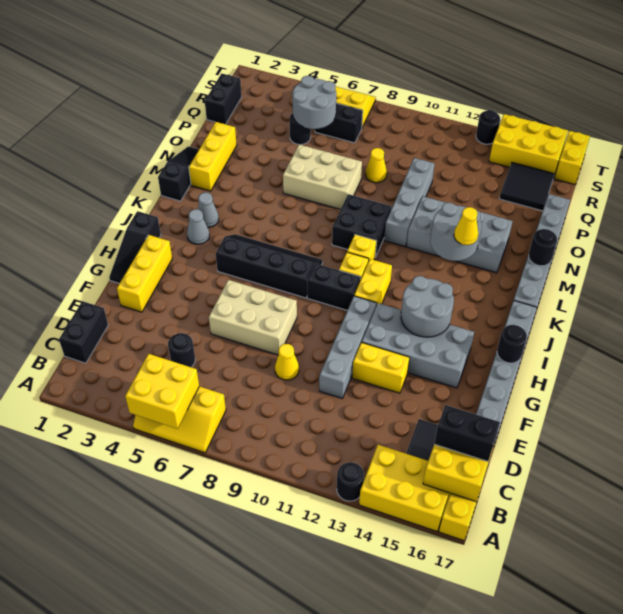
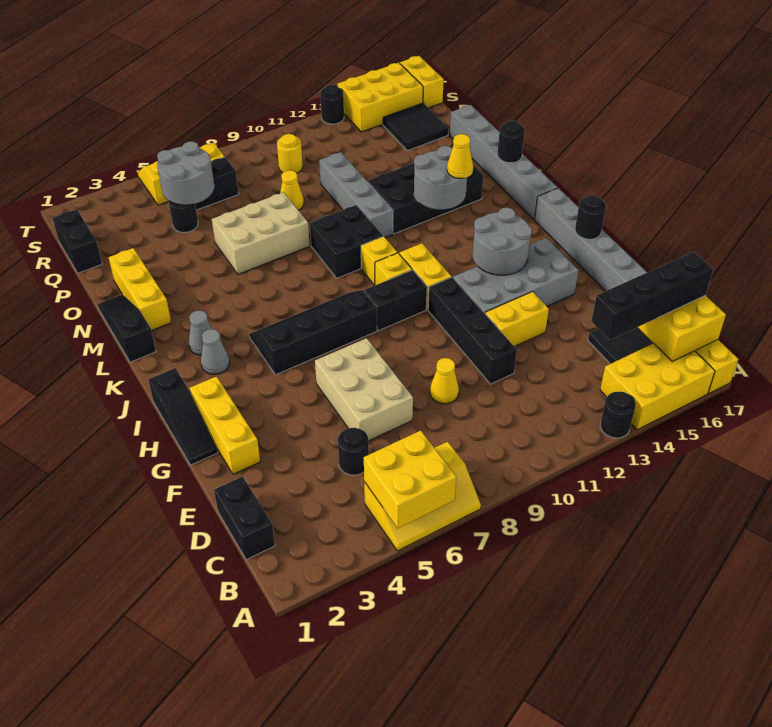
black brick C16:C17 level 3 -> black brick C14:C17 level 3
grey brick E11:H11 level 1 -> black brick E11:H11 level 1
tan brick F6:G8 level 1 -> tan brick E6:G7 level 1
grey brick M12:N15 level 1 -> black brick M12:N15 level 1
none -> yellow round brick R10 level 1

